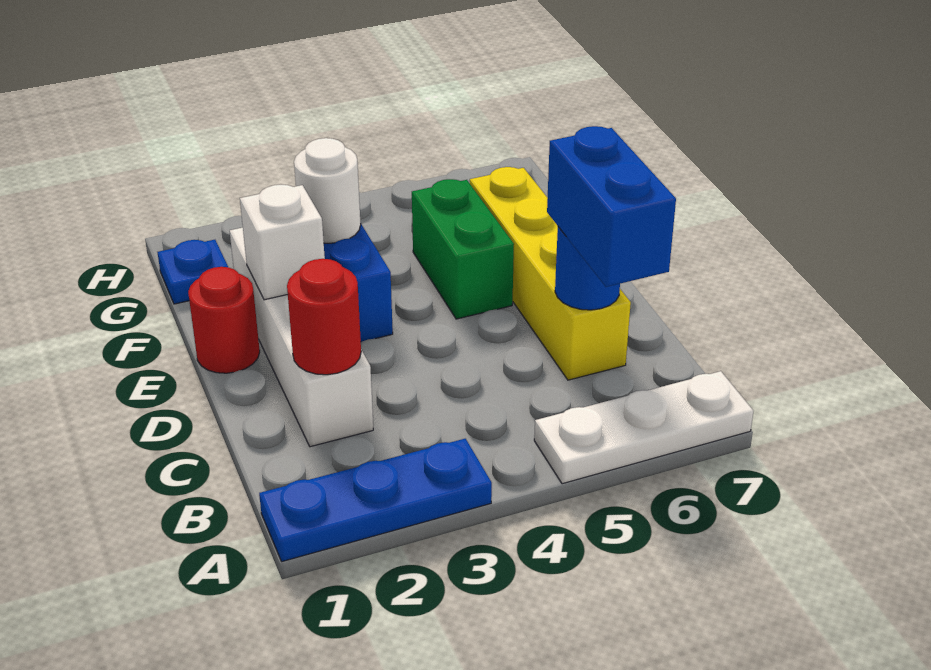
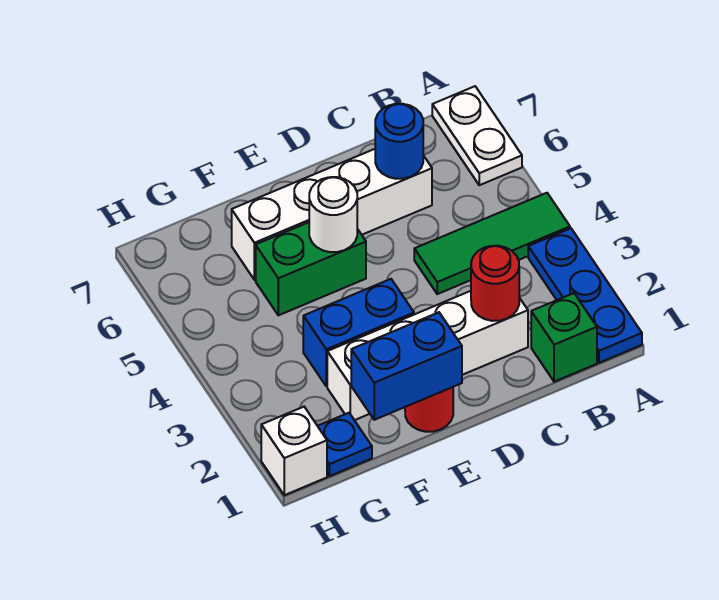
none -> green tile A4:C4 level 1
white plate A5:A7 level 1 -> white plate A6:A7 level 1
none -> green brick B1 level 1
blue brick B6:C6 level 3 -> blue brick E1:F1 level 2
yellow brick C6:F6 level 1 -> white brick C6:F6 level 1
white brick E2 level 2 -> white brick H1 level 1
white round brick F3 level 2 -> white round brick E5 level 2

